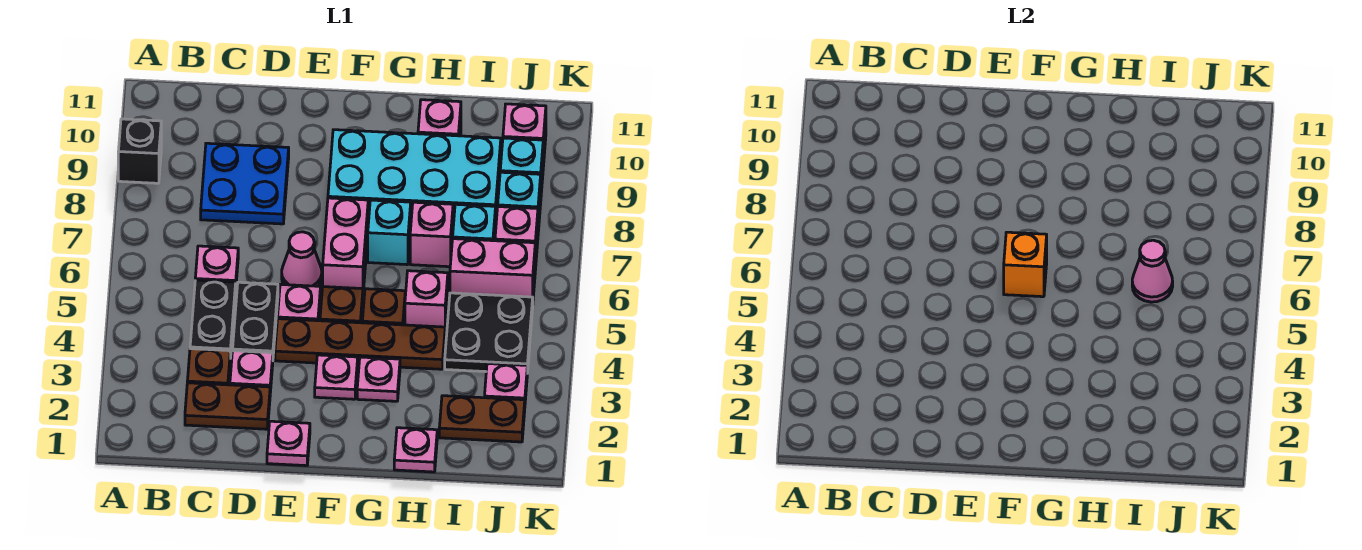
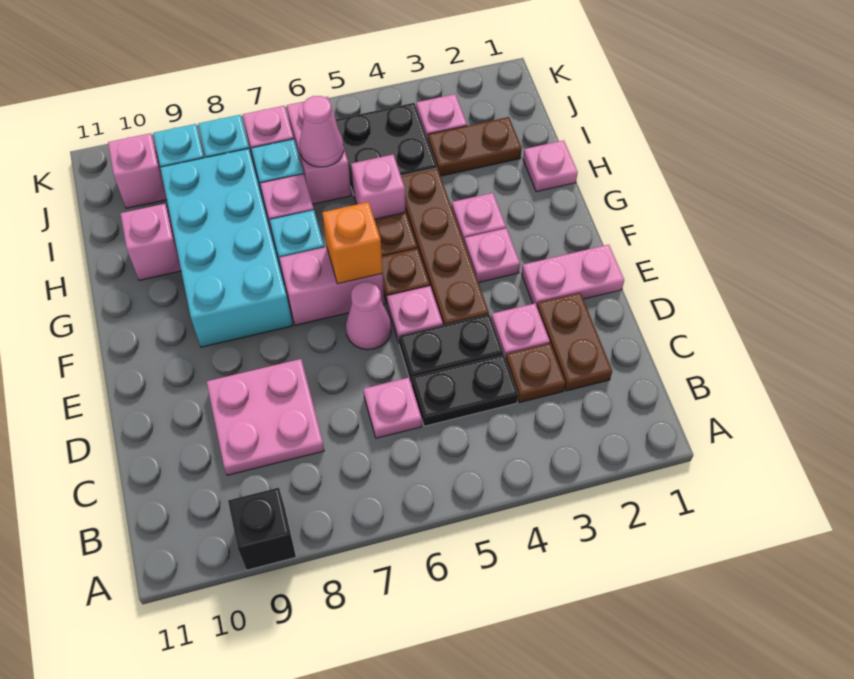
blue plate C8:D9 level 1 -> pink plate C8:D9 level 1
pink plate E1 level 1 -> pink plate E1:E2 level 1
brown plate I2:J2 level 1 -> brown plate I2:I3 level 1

